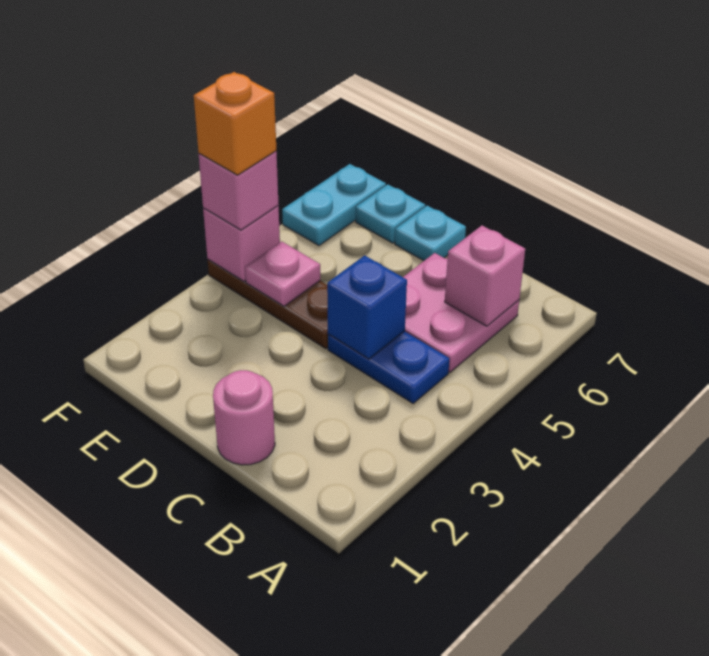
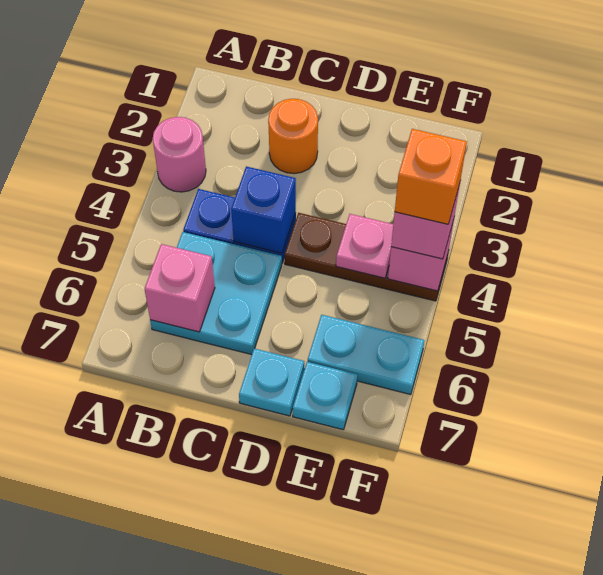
pink plate B5:C6 level 1 -> cyan plate B5:C6 level 1
pink round brick C1 level 1 -> pink round brick A3 level 1
none -> orange round brick C2 level 1
cyan plate F6:F7 level 1 -> cyan plate E6:F6 level 1

